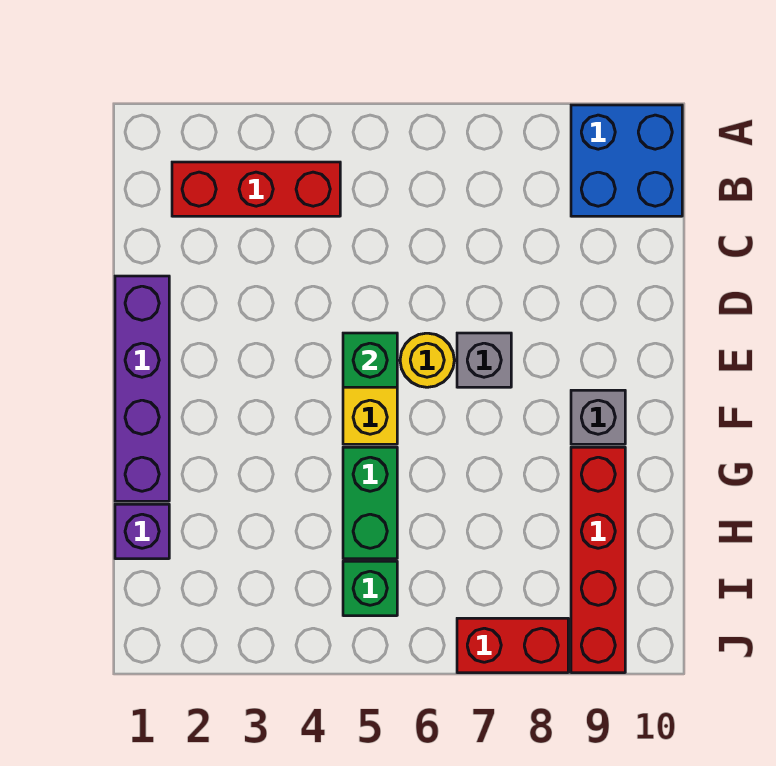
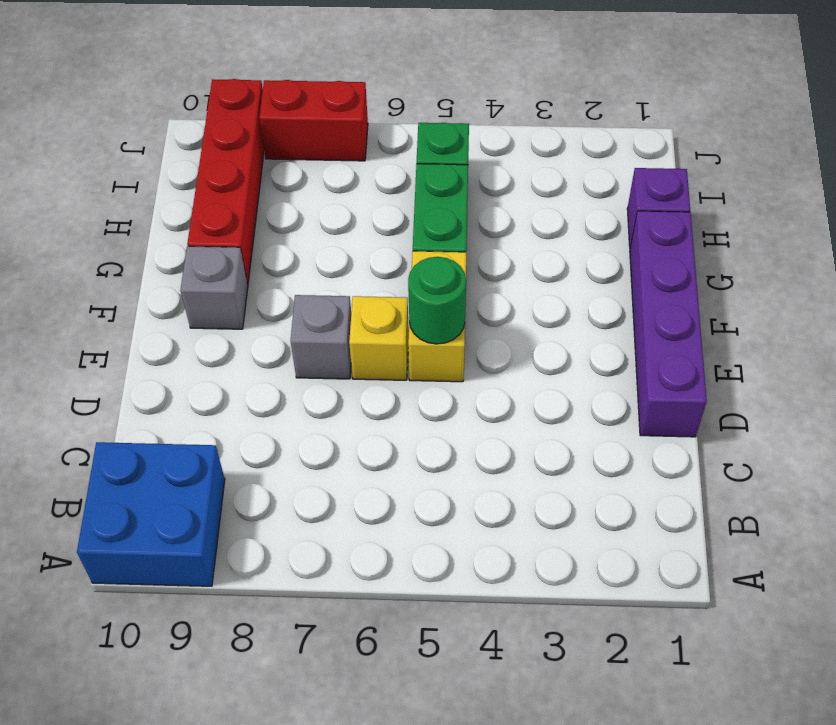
red brick B2:B4 level 1 -> none
green brick E5 level 2 -> green round brick E5 level 2
yellow round brick E6 level 1 -> yellow brick E6 level 1

